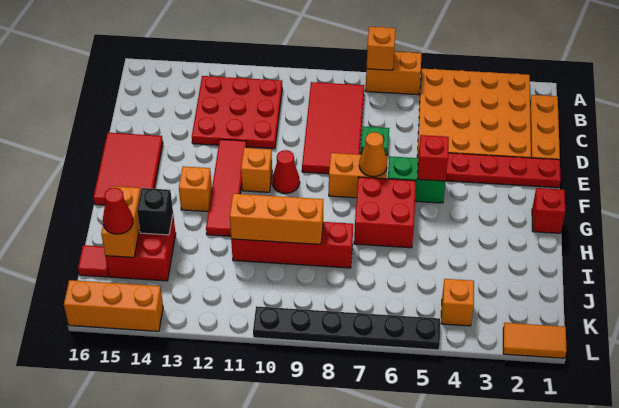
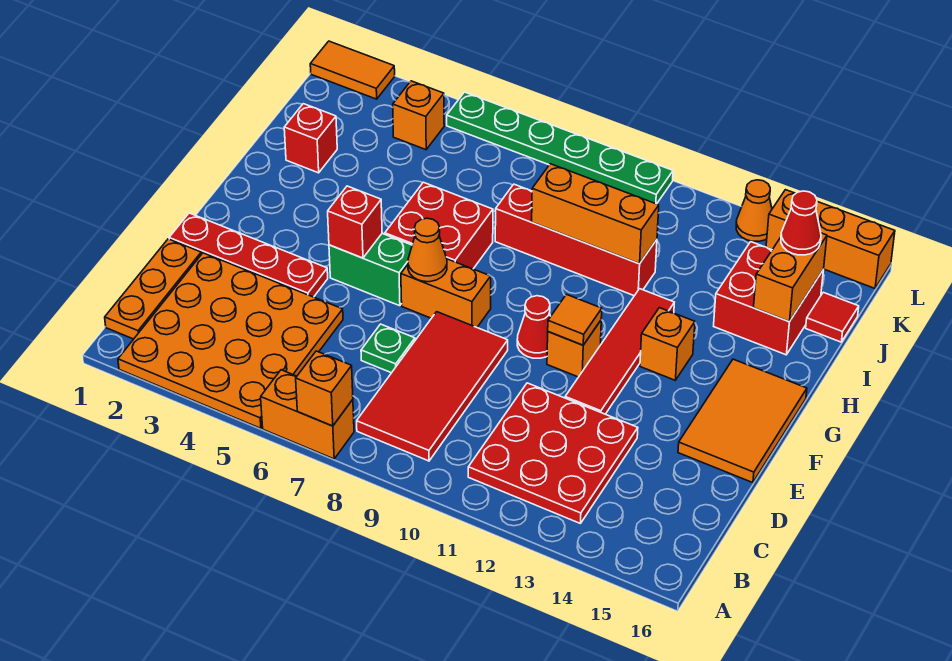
red tile E15:G16 level 1 -> orange tile E15:G16 level 1
none -> orange tile F11 level 2
red brick G1 level 1 -> red brick I2 level 1
black brick I14 level 2 -> none
black plate L5:L10 level 1 -> green plate L5:L10 level 1
none -> orange cone L13 level 1

